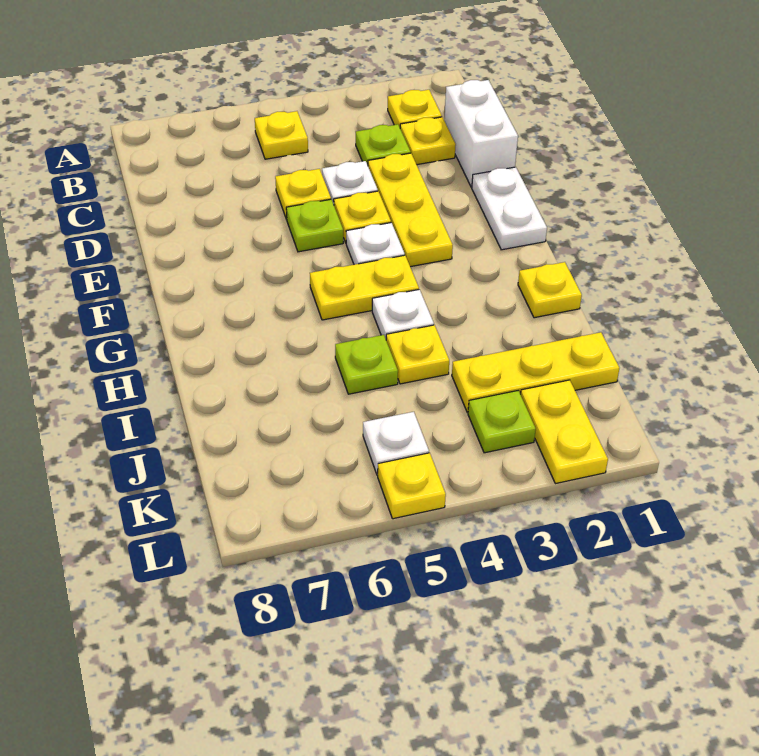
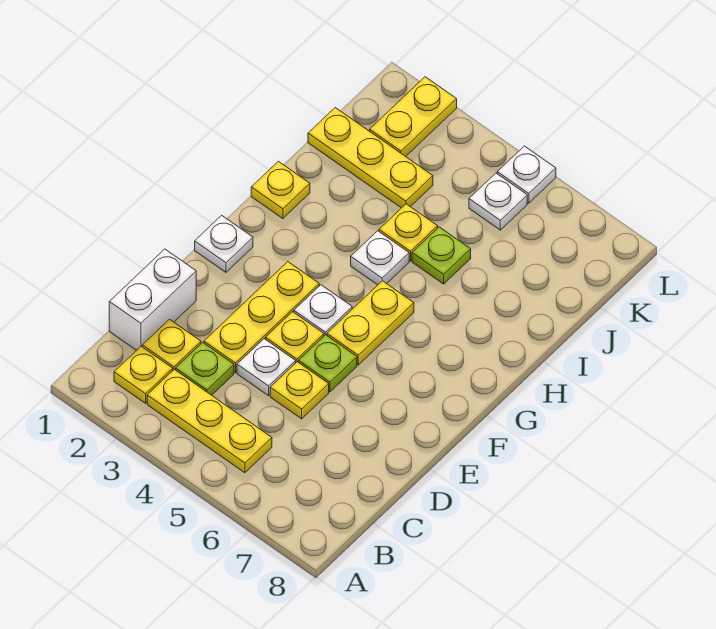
yellow plate B5 level 1 -> yellow plate B3:B5 level 1
white plate E1:F1 level 1 -> white plate F1 level 1
yellow plate G4:G5 level 1 -> yellow plate F5:G5 level 1
lime plate K3 level 1 -> none
yellow plate L5 level 1 -> white plate L5 level 1

